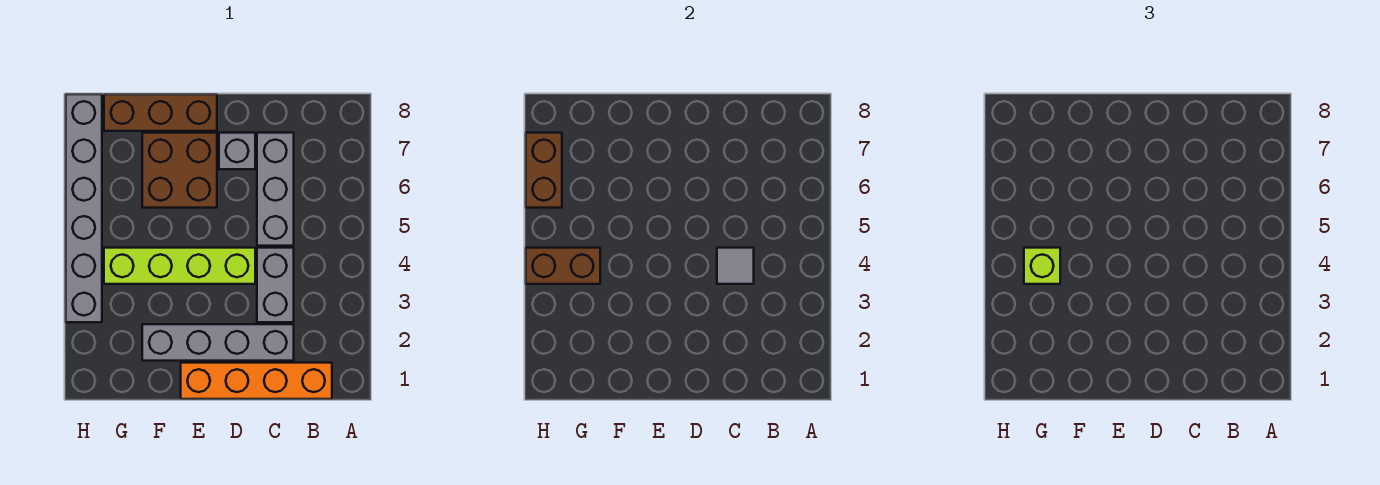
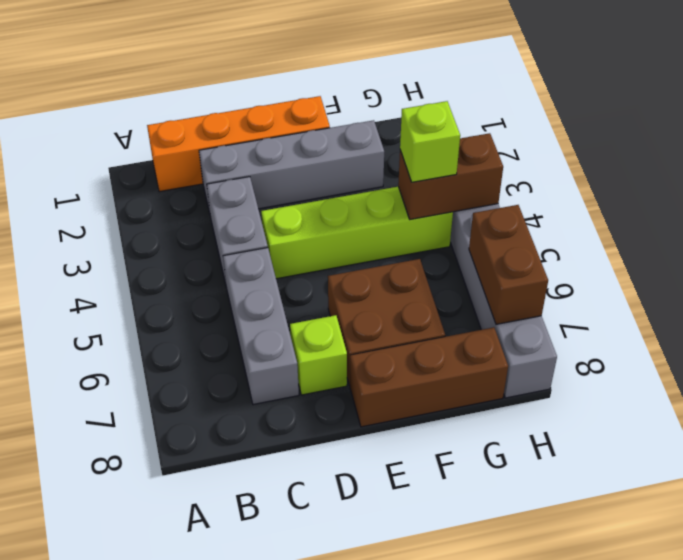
grey tile C4 level 2 -> none
grey brick D7 level 1 -> lime brick D7 level 1

